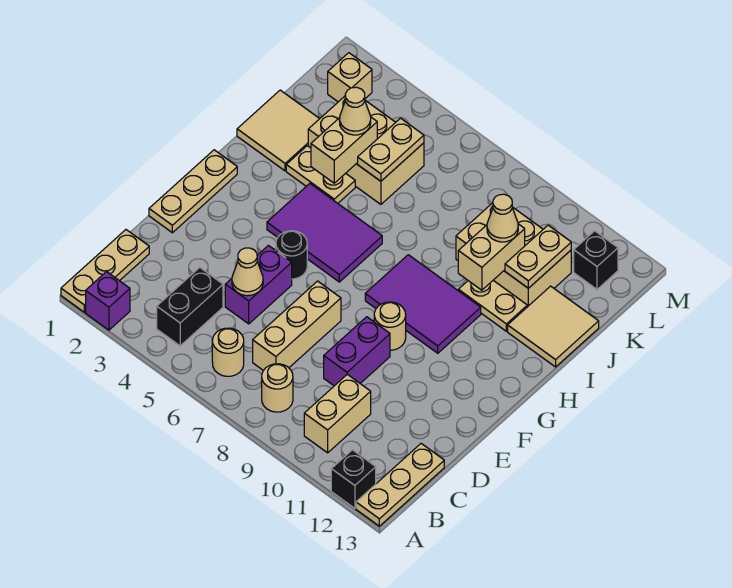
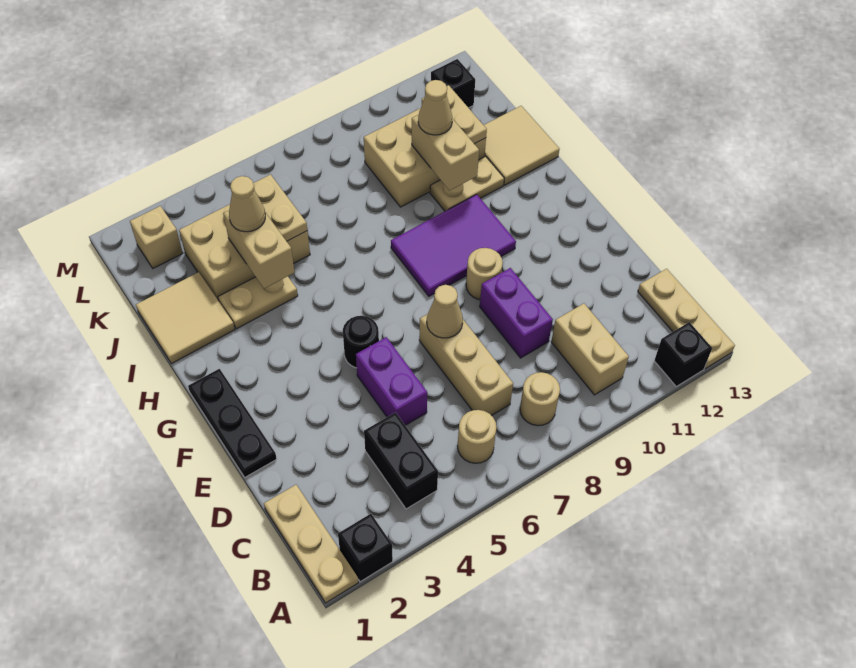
purple brick A2 level 1 -> black brick A2 level 1
tan cone D5 level 2 -> tan cone E7 level 2
tan plate E1:G1 level 1 -> black plate E1:G1 level 1
purple tile G4:H6 level 1 -> none

